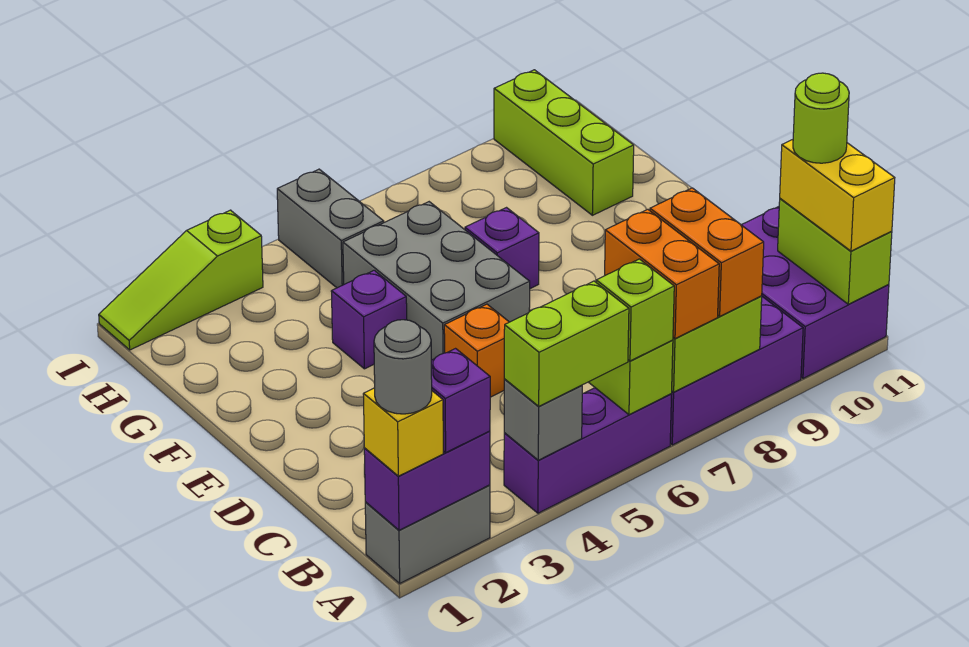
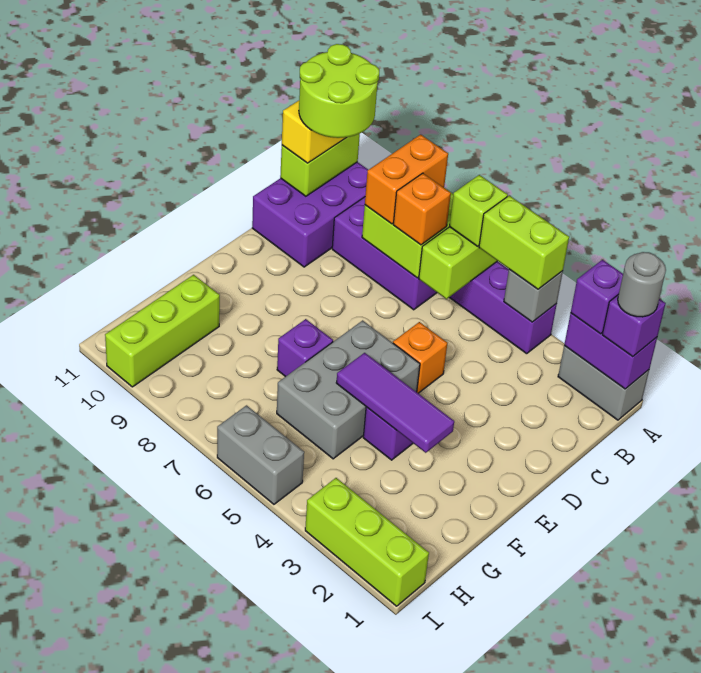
yellow brick A1 level 3 -> purple brick A1 level 3
orange brick A7:B7 level 3 -> orange brick B7 level 3
lime round brick B11 level 4 -> lime round brick A10:B11 level 4
none -> purple tile F3:F5 level 2
grey brick H5:I5 level 1 -> grey brick I5:I6 level 1
lime slope I1:I3 level 1 top 3 -> lime brick I1:I3 level 1

